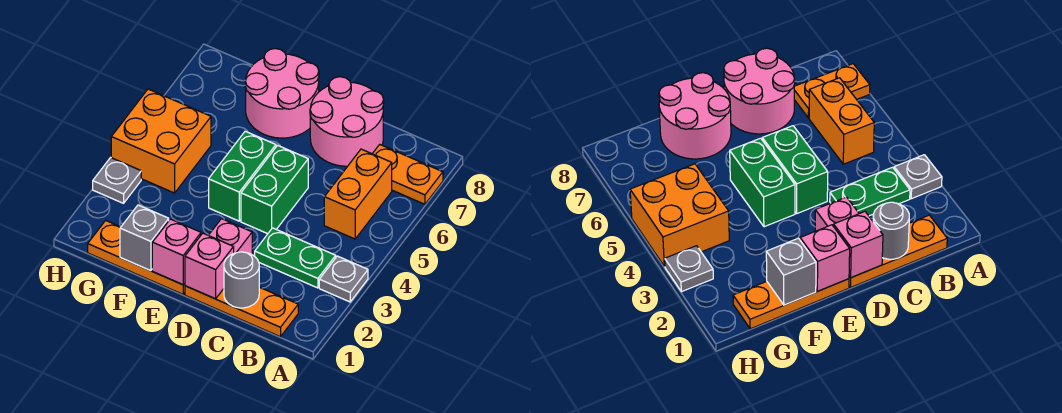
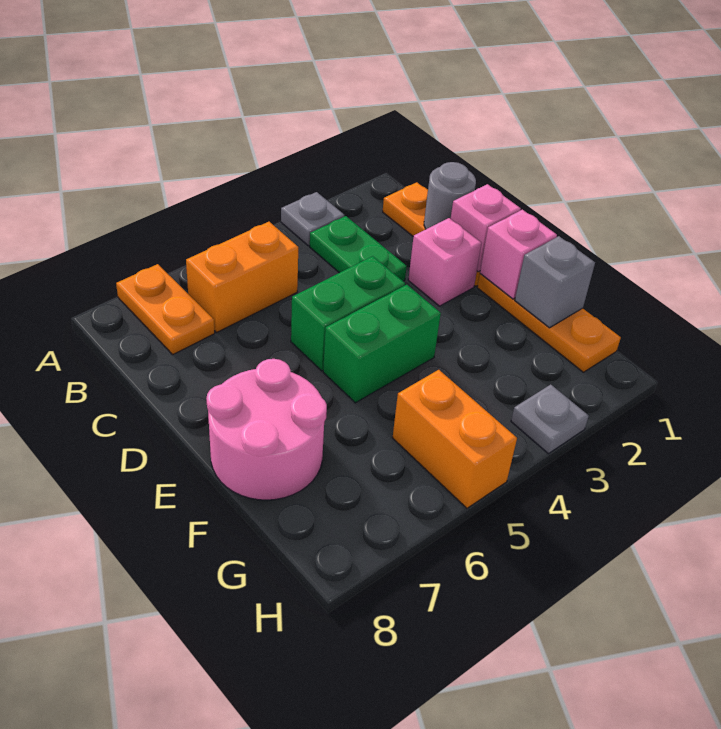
pink round brick C7:D8 level 1 -> none
orange brick G4:H5 level 1 -> orange brick G5:H5 level 1

